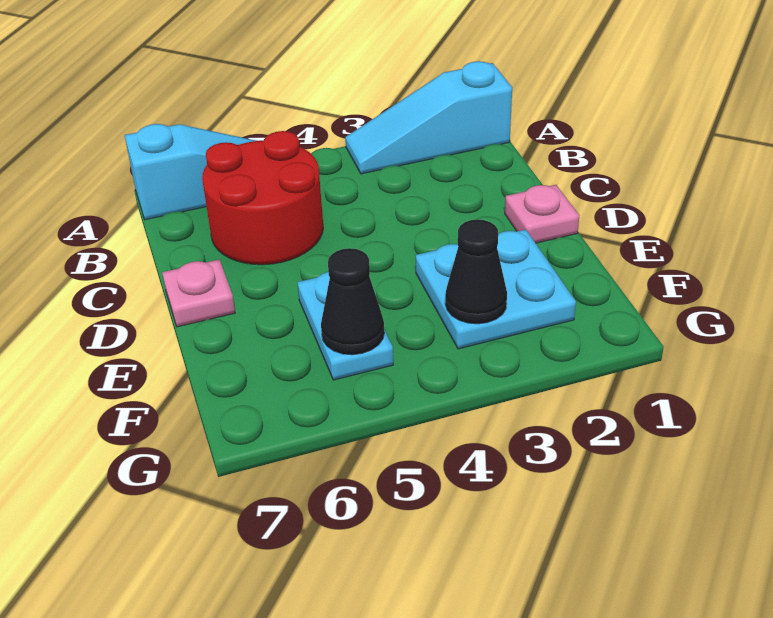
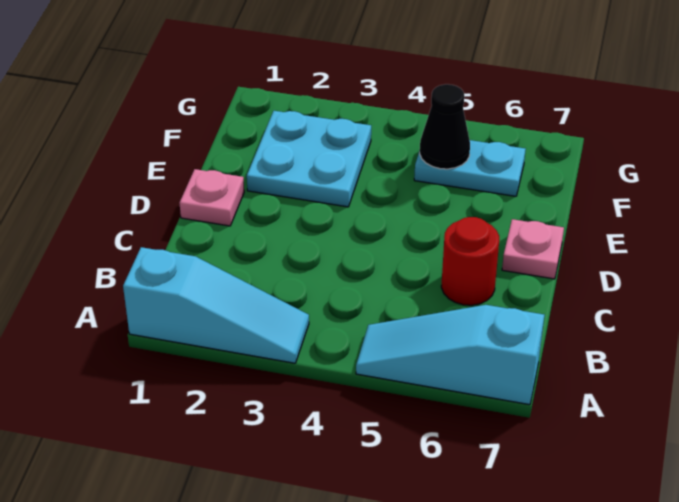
red round brick B5:C6 level 1 -> red round brick C6 level 1
cyan plate E5:F5 level 1 -> cyan plate F5:F6 level 1
black cone F3 level 2 -> none

